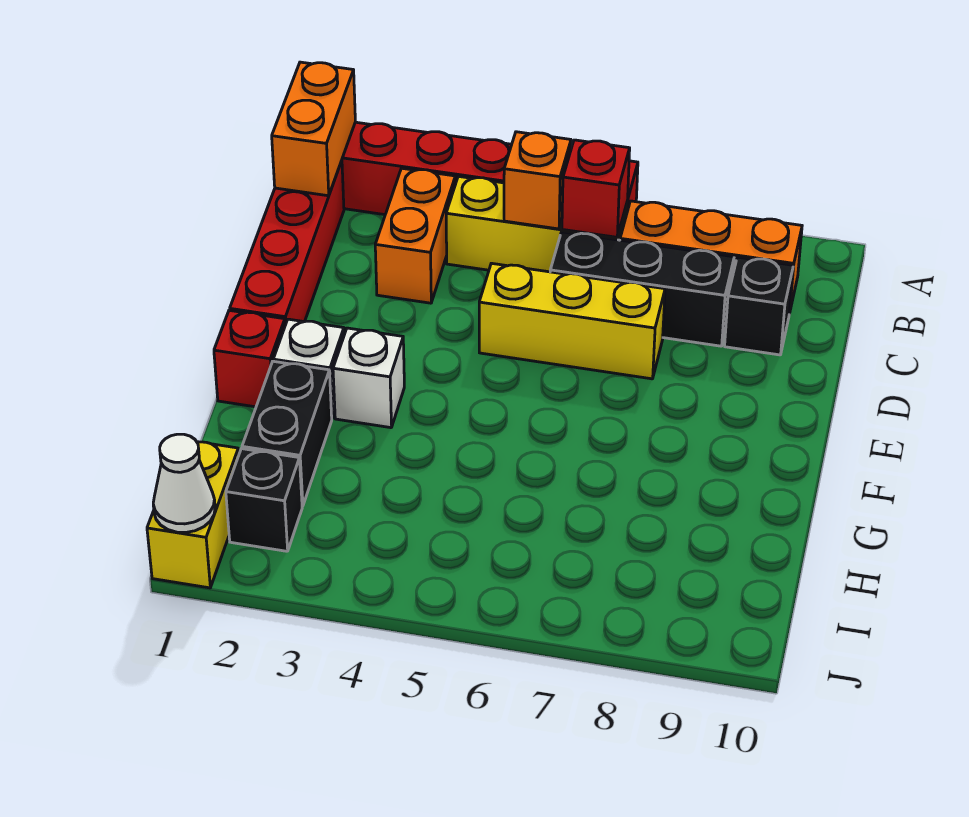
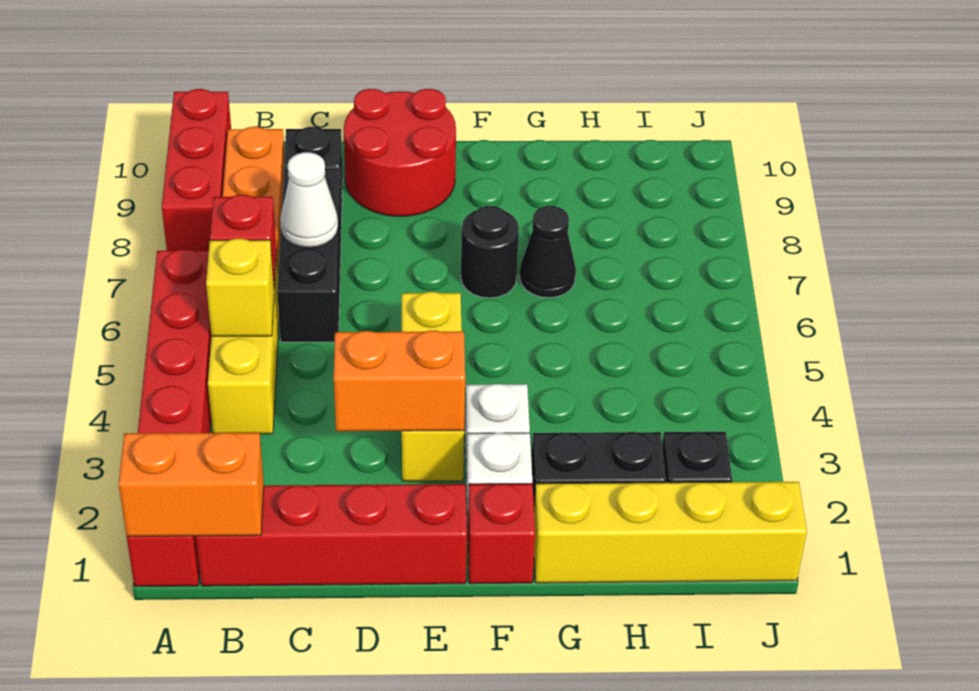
none -> red brick A8:A10 level 1
orange brick B3:C3 level 1 -> orange brick D3:E3 level 2
orange brick B5 level 2 -> yellow brick B5 level 2
yellow brick D5:D7 level 1 -> yellow brick E3:E5 level 1
none -> red round brick D9:E10 level 1
none -> black round brick F7 level 1
none -> black cone G7 level 1
yellow brick I1:J1 level 1 -> yellow brick G1:J1 level 1
white cone J1 level 2 -> white cone C7 level 2

